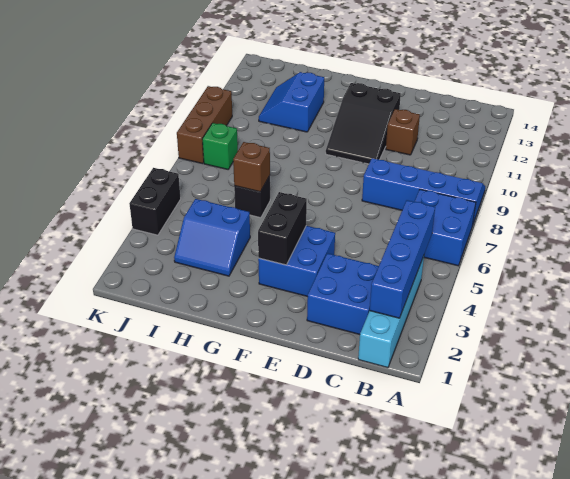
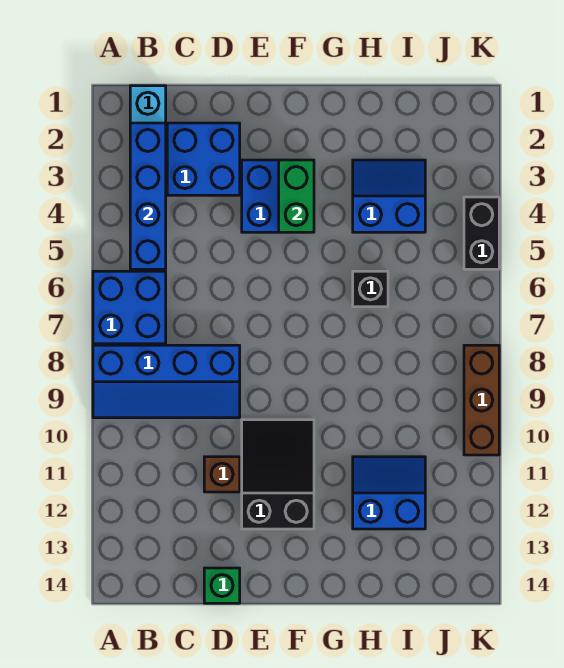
black brick F3:F4 level 2 -> green brick F3:F4 level 2
brown brick H6 level 2 -> none
blue slope H11:I12 level 1 top H -> blue slope H11:I12 level 1 top 12
green brick J8 level 1 -> green brick D14 level 1

